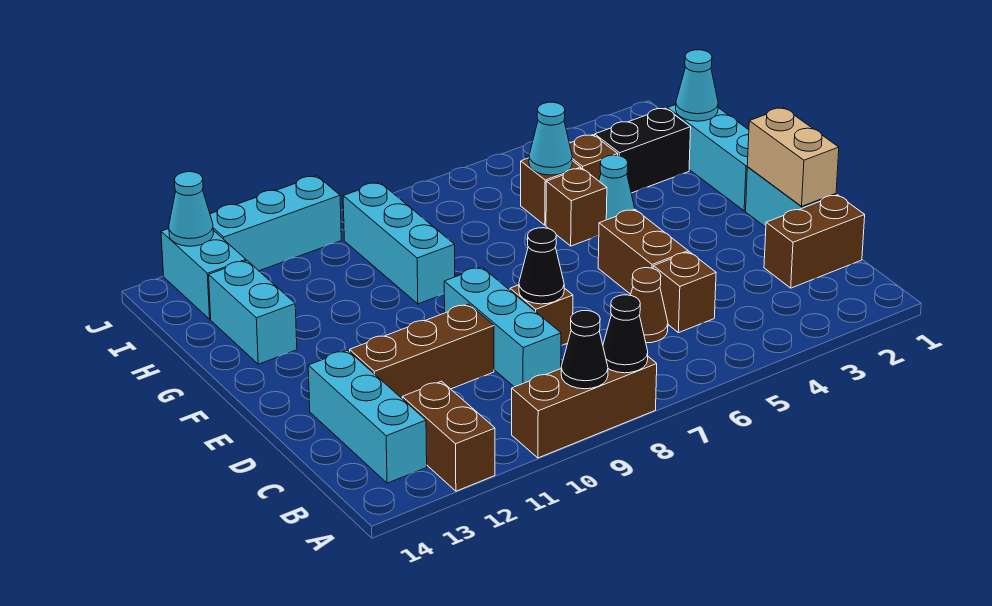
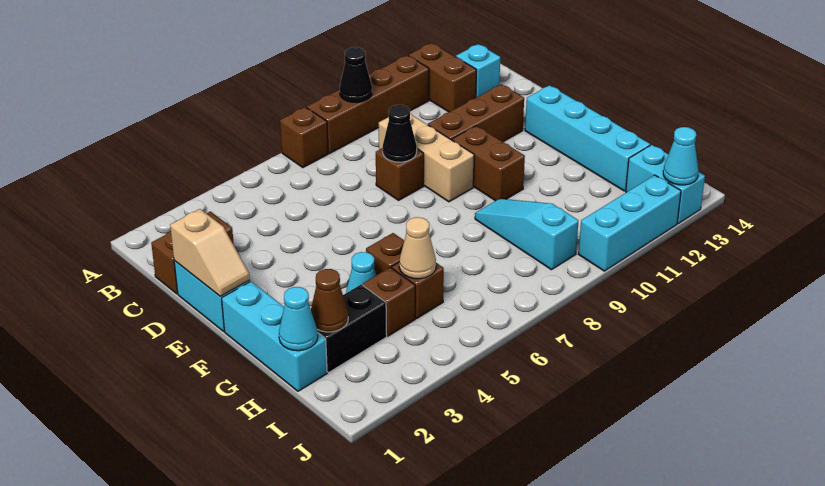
brown brick A8:A10 level 1 -> brown brick A8:A11 level 1
black cone A8 level 2 -> none
cyan brick B13:D13 level 1 -> cyan brick B13 level 1
brown brick C5 level 1 -> brown brick A7 level 1
brown cone C6 level 1 -> brown cone H2 level 2
cyan brick C9:E9 level 1 -> tan brick C9:E9 level 1
tan brick D1:E1 level 2 -> tan slope D1:E1 level 2 top D
brown brick D5:E5 level 1 -> brown brick E10:F10 level 1
cyan brick G9:I9 level 1 -> cyan slope G9:I9 level 1 top I
cyan brick G13:H13 level 1 -> cyan brick E13:H13 level 1
cyan cone H5 level 2 -> tan cone H5 level 2

